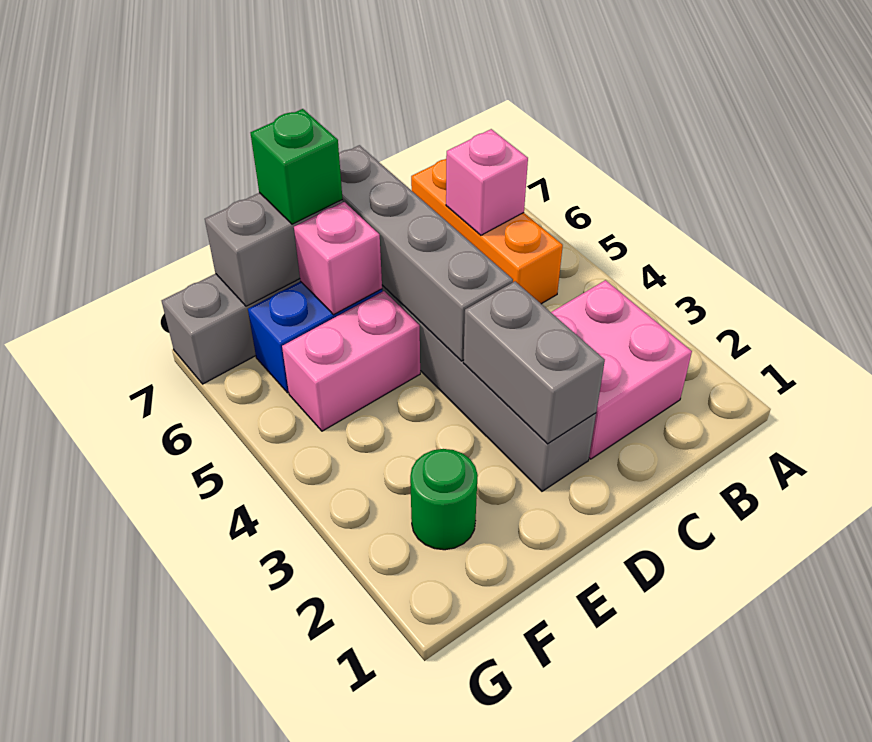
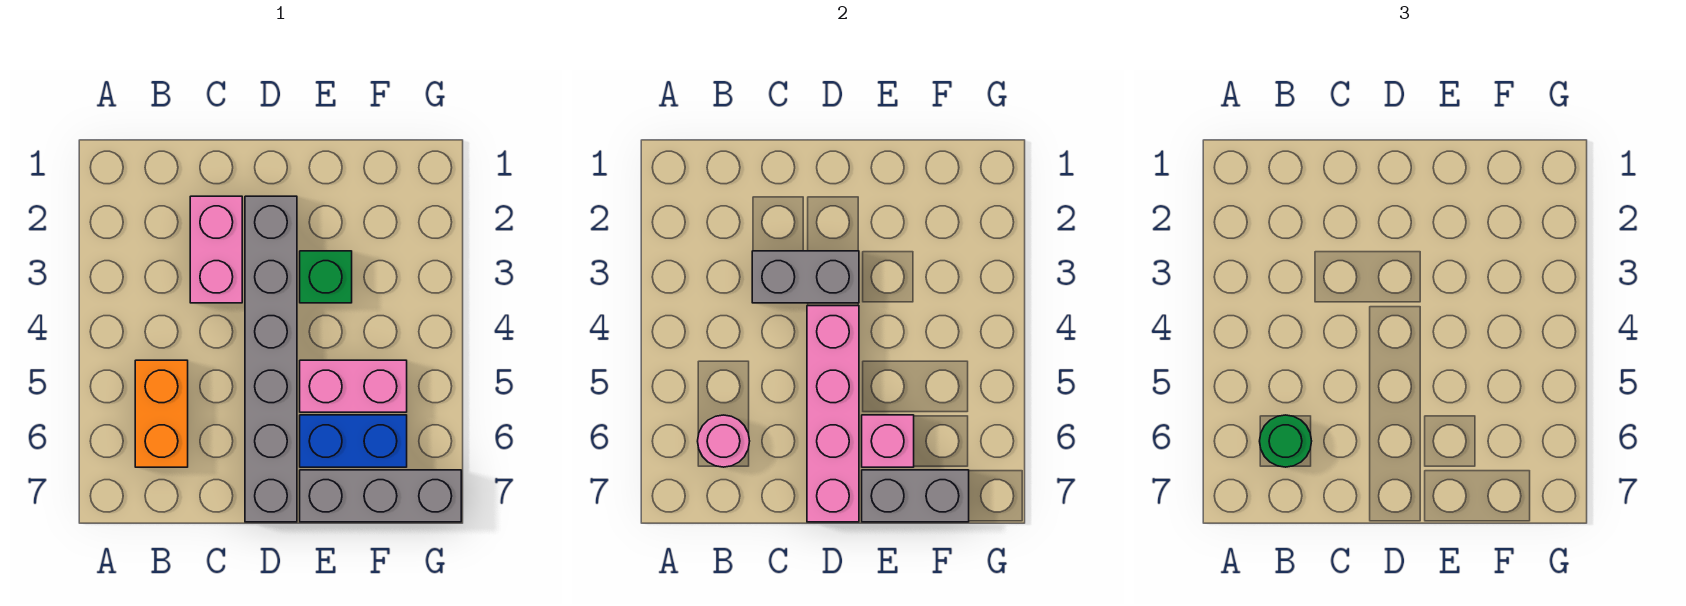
pink brick B2:C3 level 1 -> pink brick C2:C3 level 1
orange brick B5:B7 level 1 -> orange brick B5:B6 level 1
pink brick B6 level 2 -> pink round brick B6 level 2
grey brick D2:D3 level 2 -> grey brick C3:D3 level 2
grey brick D4:D7 level 2 -> pink brick D4:D7 level 2
green brick E7 level 3 -> green brick E3 level 1
green round brick F2 level 1 -> green round brick B6 level 3

